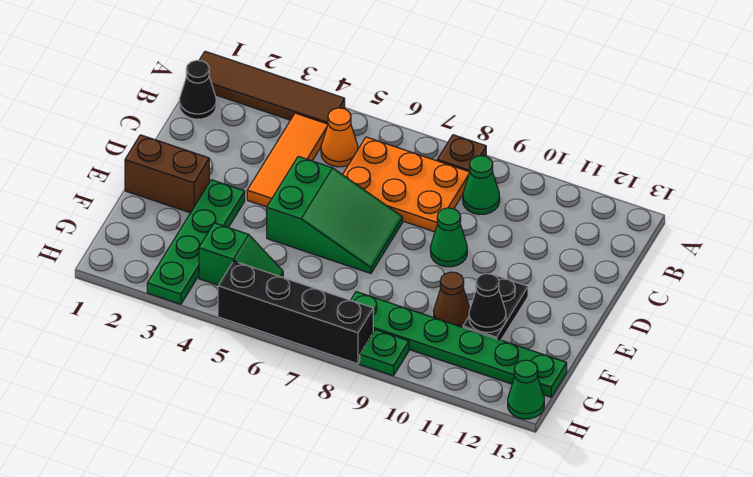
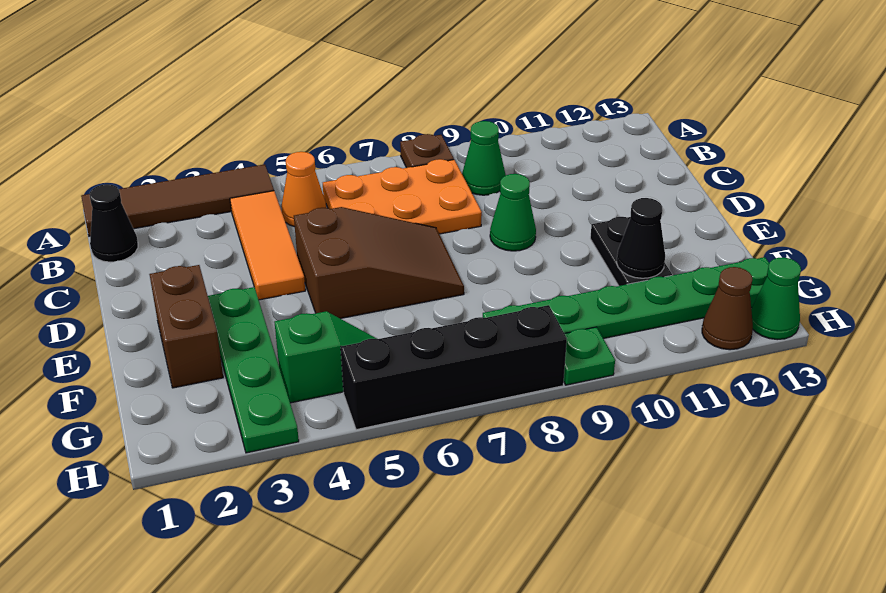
green slope D5:E7 level 1 top 5 -> brown slope D5:E7 level 1 top 5
brown brick E1:E2 level 1 -> brown brick E2:F2 level 1
brown cone F10 level 1 -> brown cone H12 level 1

